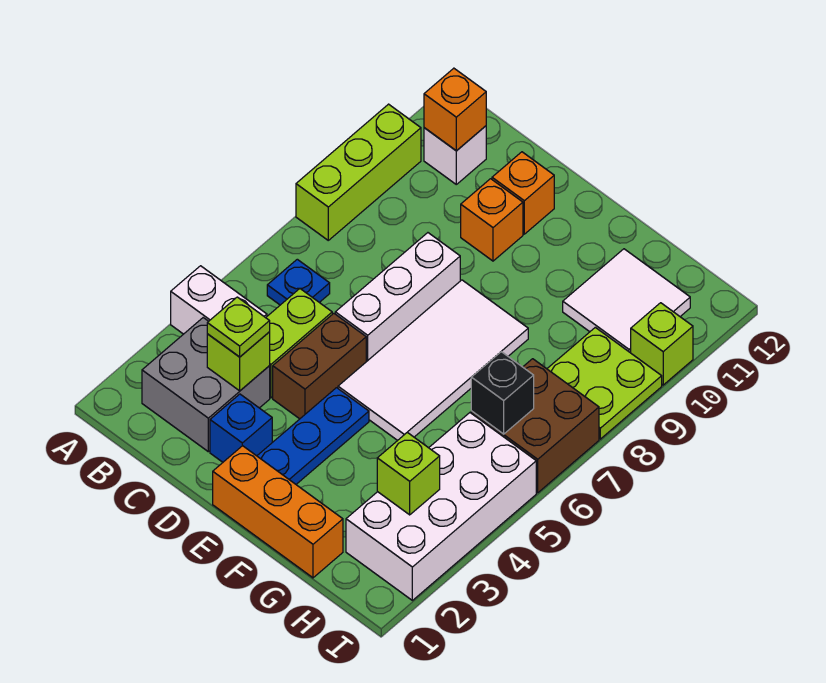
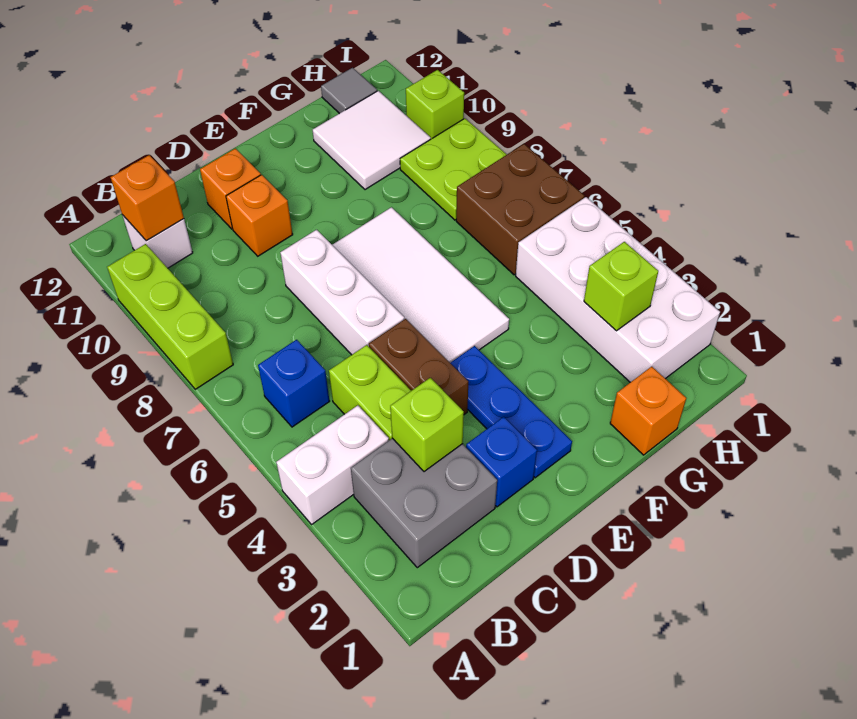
blue plate B6 level 1 -> blue brick B6 level 1
lime plate C3 level 3 -> none
orange brick E1:G1 level 1 -> orange brick G1 level 1
black brick H6 level 2 -> none
none -> grey tile H12 level 1

